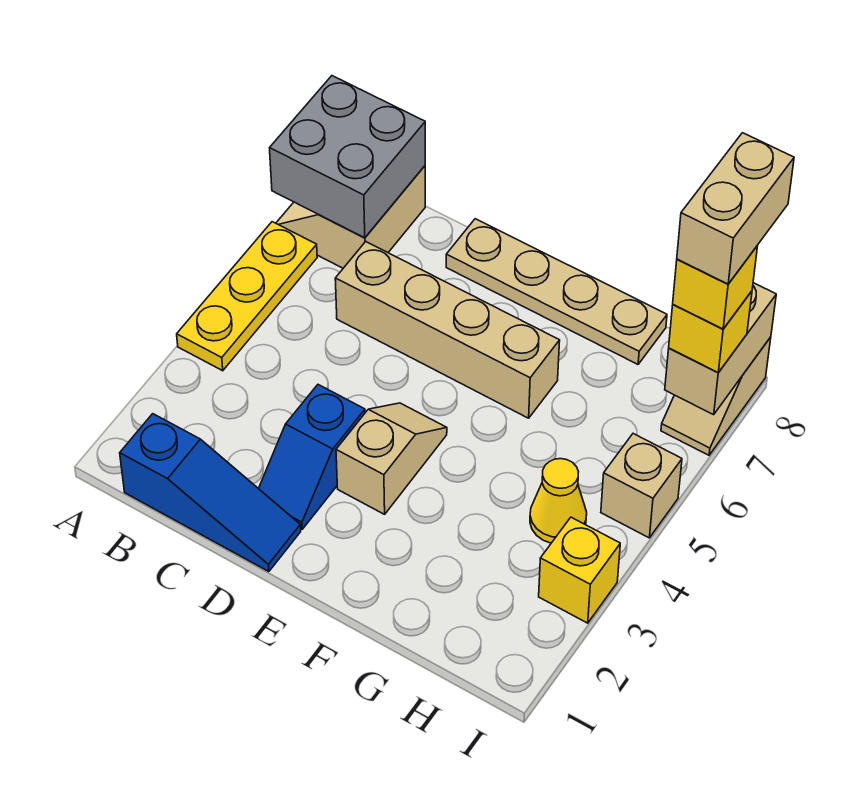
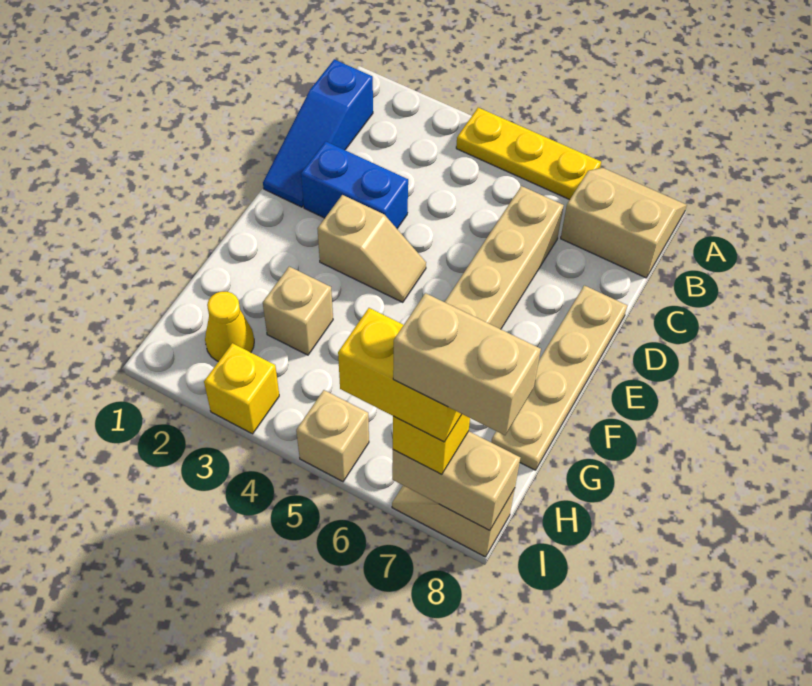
grey brick A7:B8 level 2 -> none
blue slope D2:D3 level 1 top 3 -> blue brick D2:D3 level 1
none -> tan brick G3 level 1
yellow cone H4 level 1 -> yellow cone H2 level 1
yellow brick I7 level 4 -> yellow brick I6:I7 level 4

